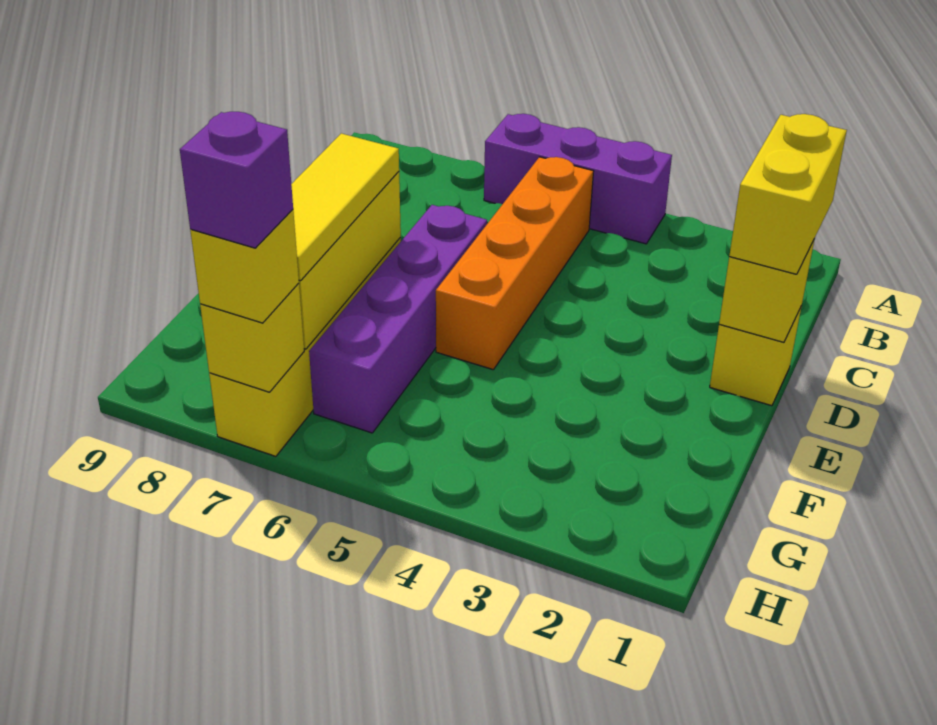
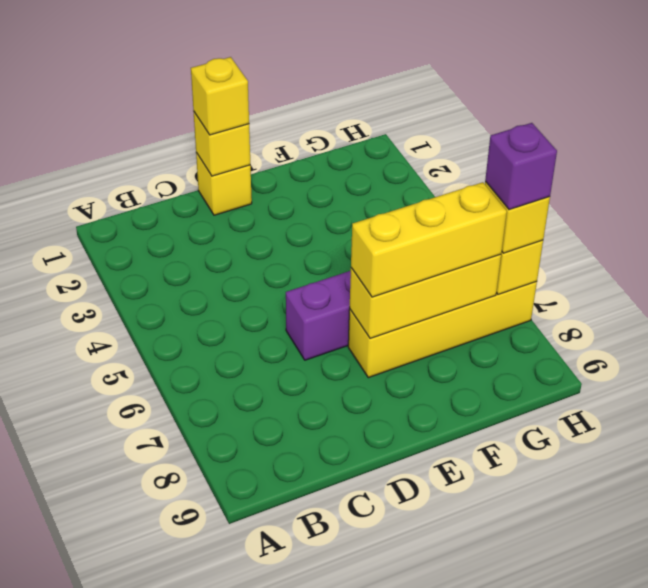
purple brick A4:A6 level 1 -> none
orange brick B5:E5 level 1 -> none
yellow brick C1:D1 level 3 -> yellow brick D1 level 3
yellow tile E7:G7 level 3 -> yellow brick E7:G7 level 3

